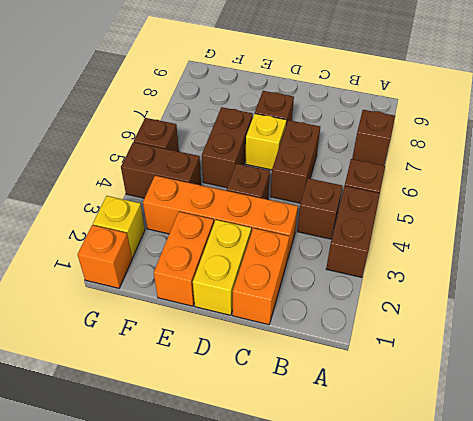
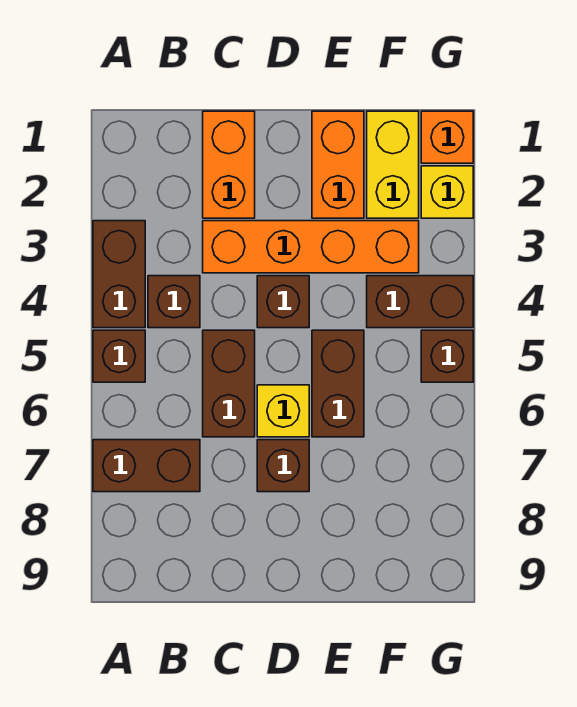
brown brick A7 level 1 -> brown brick A7:B7 level 1
yellow brick D1:D2 level 1 -> yellow brick F1:F2 level 1

